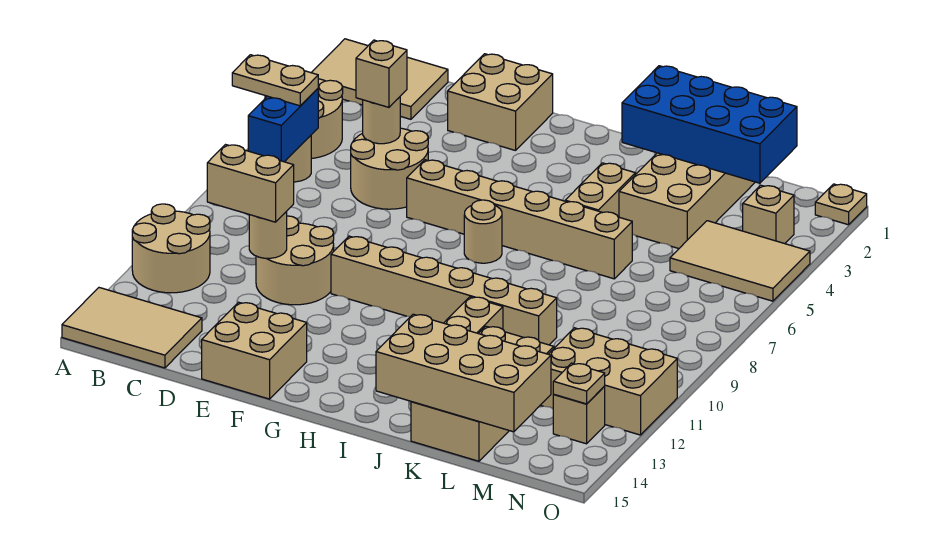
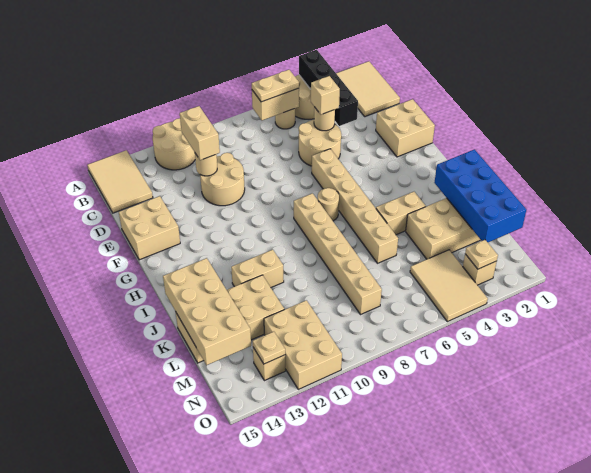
none -> black brick A4:D4 level 2
tan plate A6:B6 level 3 -> tan plate B6:B7 level 3
blue brick B6:B7 level 2 -> tan brick B6:B7 level 2
tan brick F10:K10 level 1 -> tan brick H8:M8 level 1
tan plate O1 level 1 -> tan plate N3 level 2

